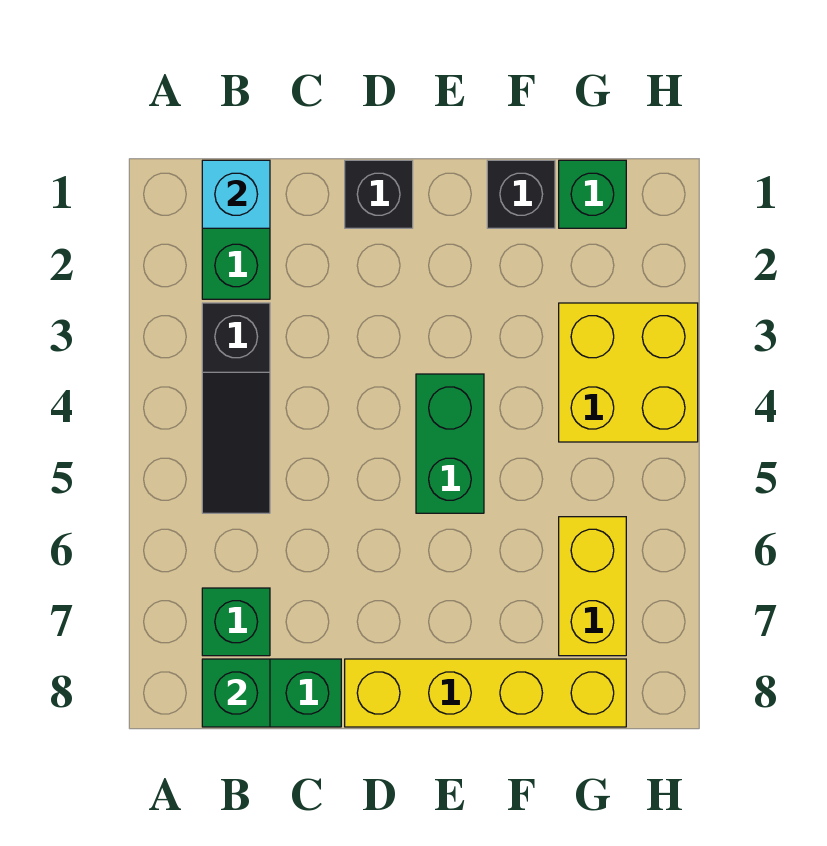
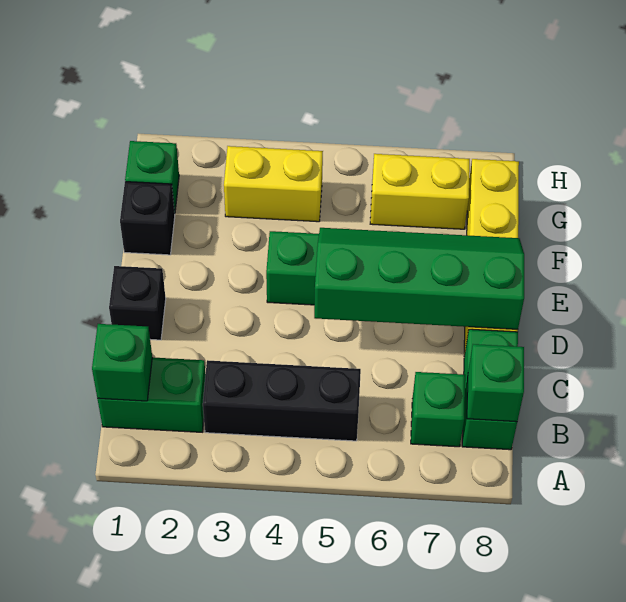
cyan brick B1 level 2 -> green brick B1 level 2
black slope B3:B5 level 1 top 3 -> black brick B3:B5 level 1
none -> green slope D5:E8 level 2 top D
yellow brick G3:H4 level 1 -> yellow brick G3:G4 level 1

